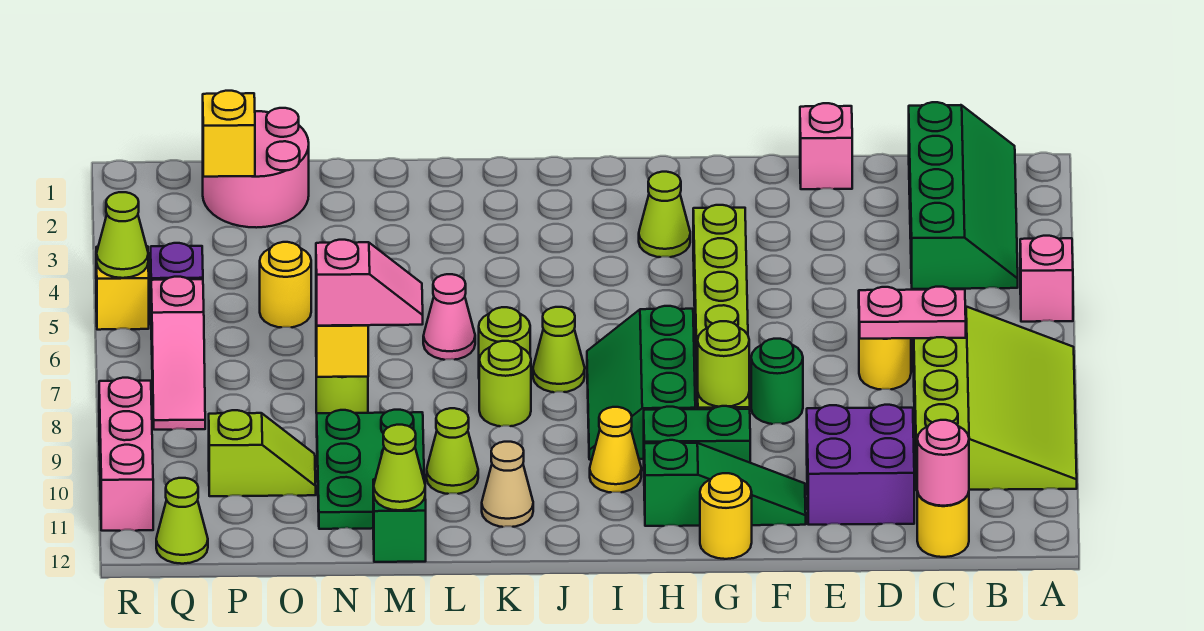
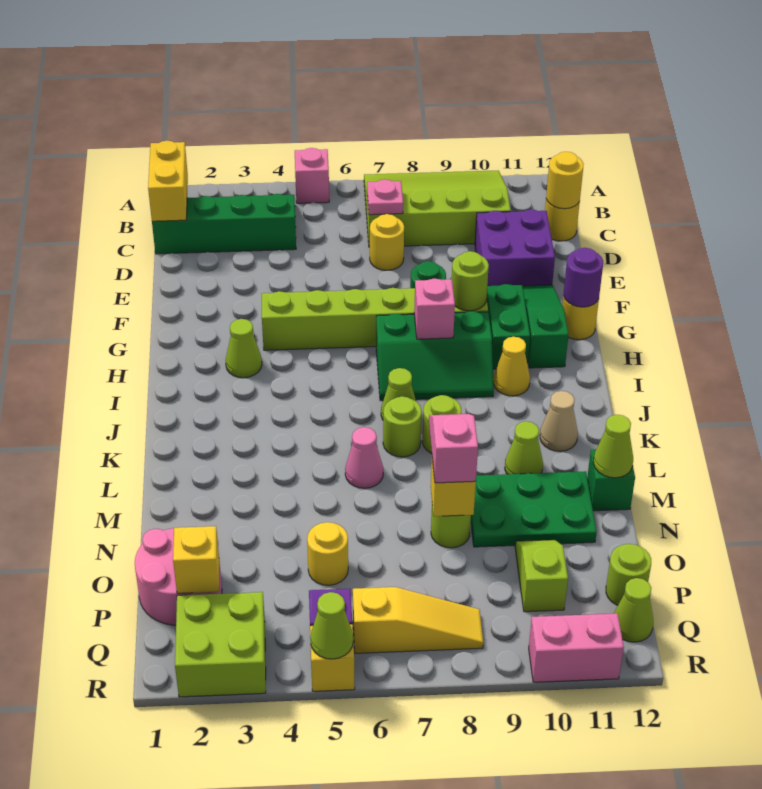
none -> yellow brick B1:C1 level 2
pink plate C7:D7 level 2 -> pink plate C7 level 2
pink round brick C12 level 2 -> yellow round brick C12 level 2
pink brick E1 level 1 -> pink brick H8 level 2
none -> purple round brick G12 level 2
none -> lime round brick P12 level 1
none -> lime brick Q2:R3 level 1
pink slope Q6:Q8 level 1 top 6 -> yellow slope Q6:Q8 level 1 top 6
pink brick R9:R11 level 1 -> pink brick R10:R11 level 1

